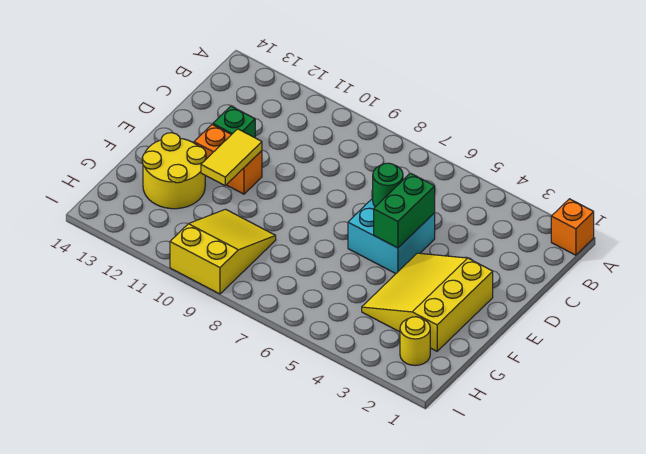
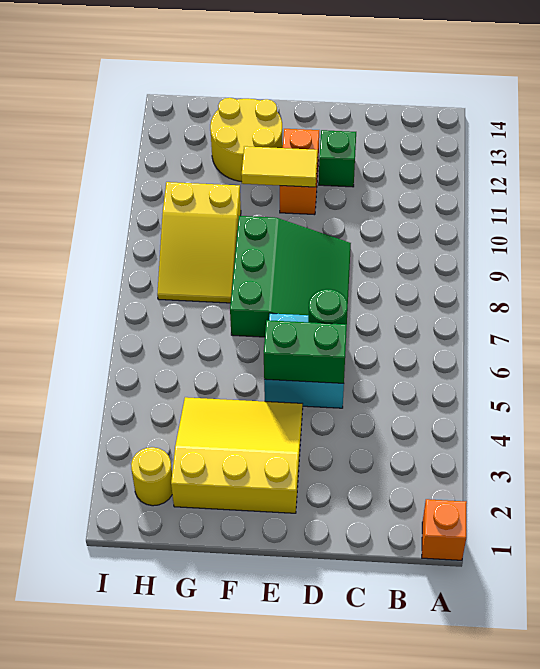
none -> green slope D7:F9 level 1 top F
yellow slope G9:I10 level 1 top I -> yellow slope G8:H10 level 1 top 10

